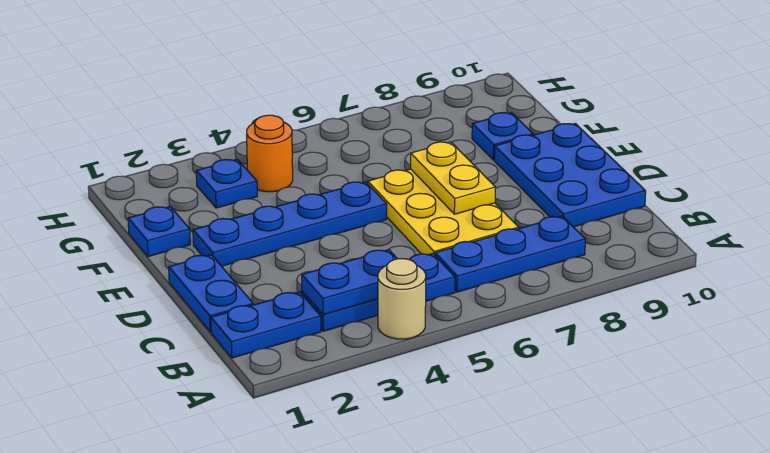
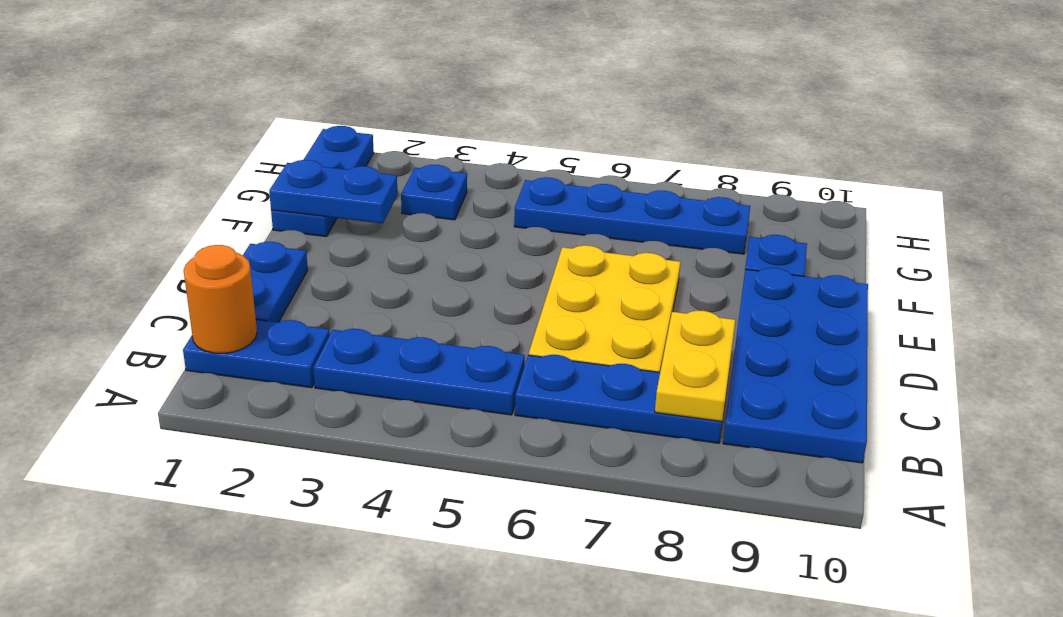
tan round brick A4 level 1 -> none
blue plate B3:B4 level 2 -> blue plate F1:F2 level 2
blue plate C9:E10 level 1 -> blue plate B9:E10 level 1
yellow plate D7:E7 level 2 -> yellow plate B8:C8 level 2
blue plate E2:E5 level 1 -> blue plate G5:G8 level 1
blue plate F1 level 1 -> blue plate F1:H1 level 1
orange round brick G4 level 1 -> orange round brick B1 level 2

